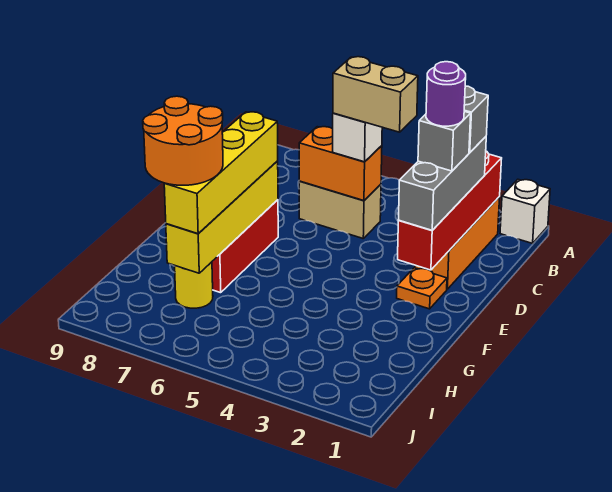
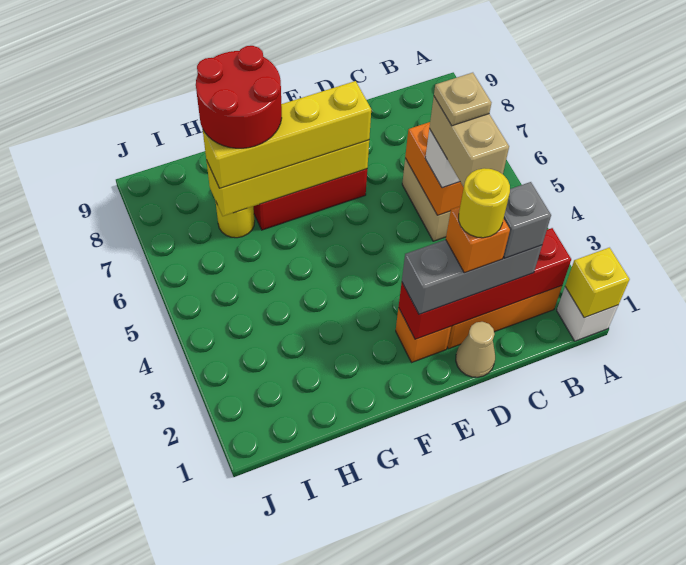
none -> yellow brick A1 level 2
none -> tan plate C5 level 5
none -> tan cone D1 level 1
grey brick D2 level 4 -> orange brick D2 level 4
purple round brick D2 level 5 -> yellow round brick D2 level 5
orange plate E2 level 1 -> orange brick E2 level 1
orange round brick G7:H8 level 4 -> red round brick G7:H8 level 4

